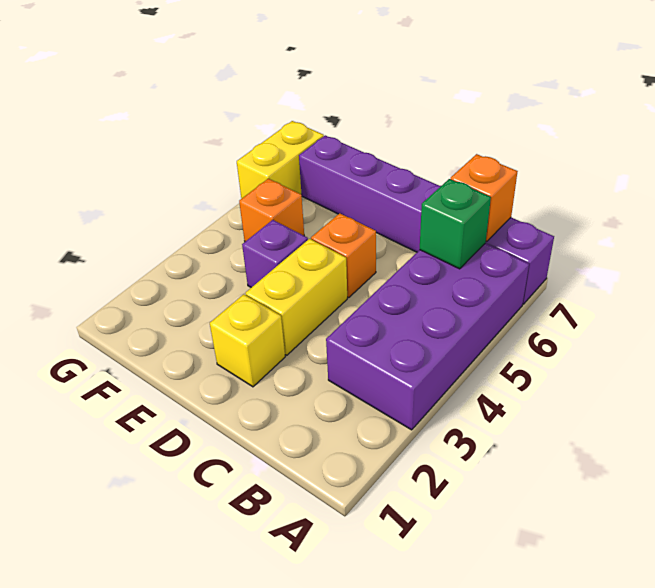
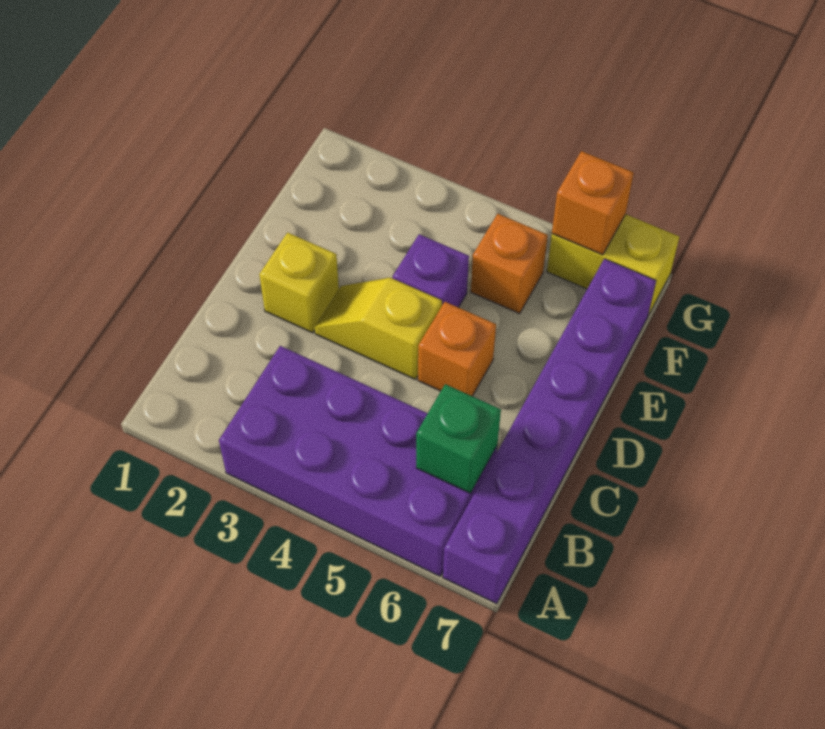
orange brick B7 level 2 -> orange brick G6 level 2
yellow brick D3:D4 level 1 -> yellow slope D3:D4 level 1 top 4

